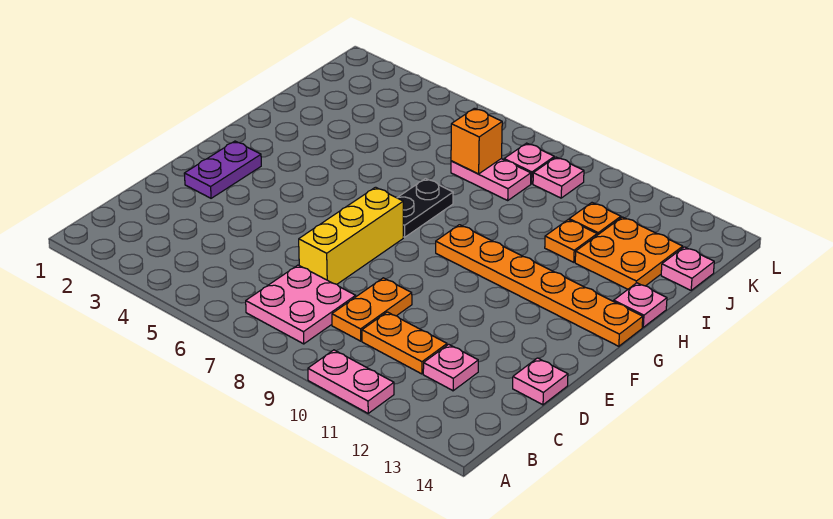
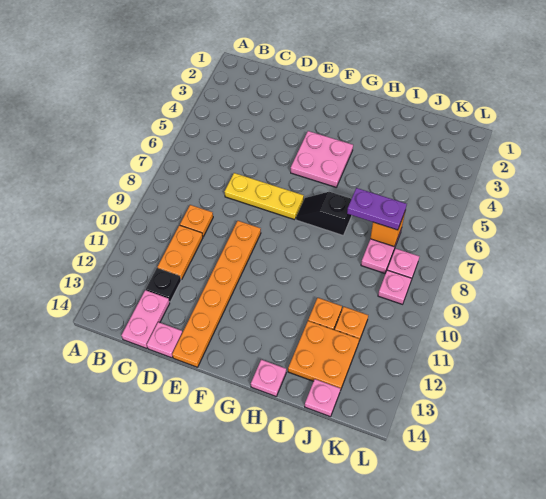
pink plate A10:A11 level 1 -> pink plate C13:C14 level 1
pink plate B7:C8 level 1 -> pink plate F4:G5 level 1
orange plate C9:D9 level 1 -> orange plate C9 level 1
pink plate C12 level 1 -> black plate C12 level 1
yellow brick D7:F7 level 1 -> yellow plate D7:F7 level 1
purple plate E2:F2 level 1 -> purple plate I7:J7 level 3
black plate G7:H7 level 1 -> black slope G7:H7 level 1 top H
orange plate G9:G14 level 1 -> orange plate E9:E14 level 1

